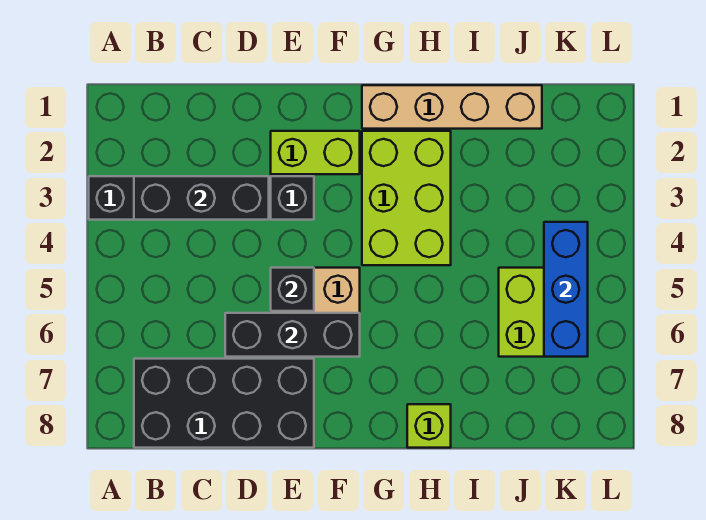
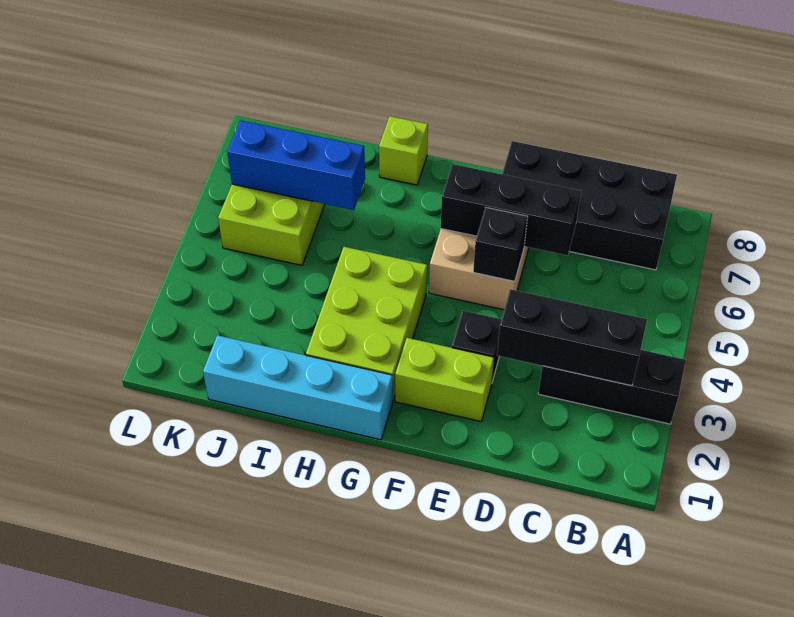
tan brick G1:J1 level 1 -> cyan brick G1:J1 level 1
blue brick K4:K6 level 2 -> blue brick I6:K6 level 2

